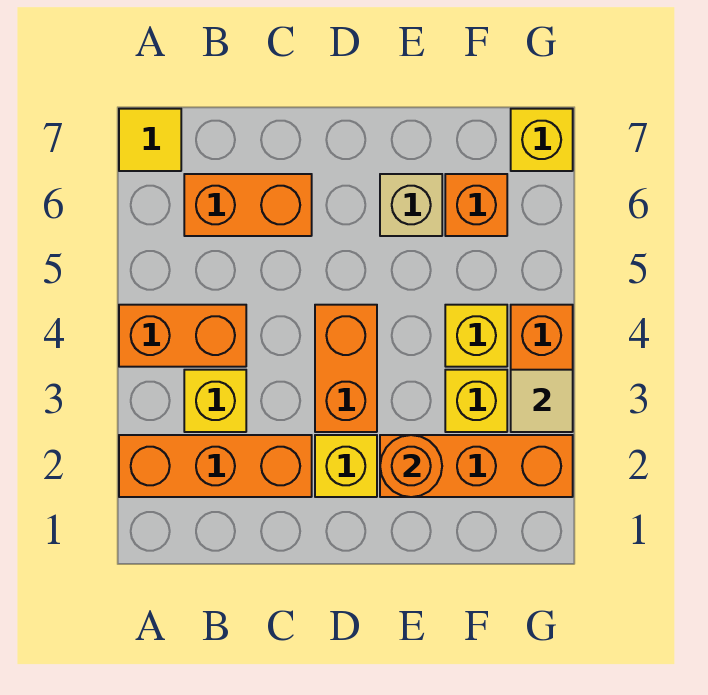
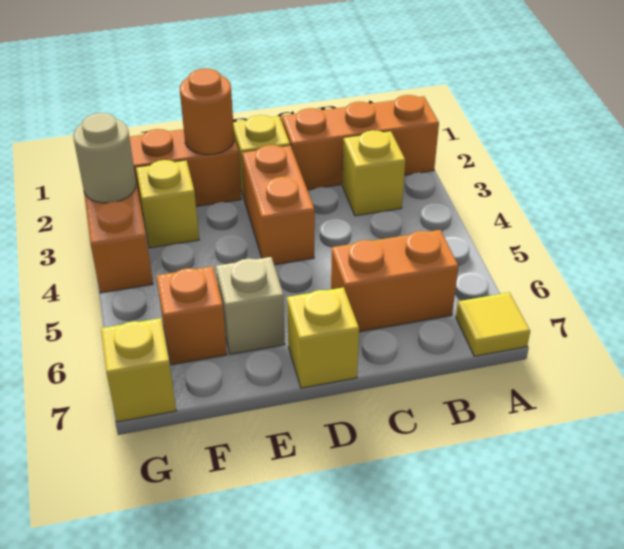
orange brick A4:B4 level 1 -> none
yellow brick F4 level 1 -> yellow brick D7 level 1
tan tile G3 level 2 -> tan round brick G3 level 2

